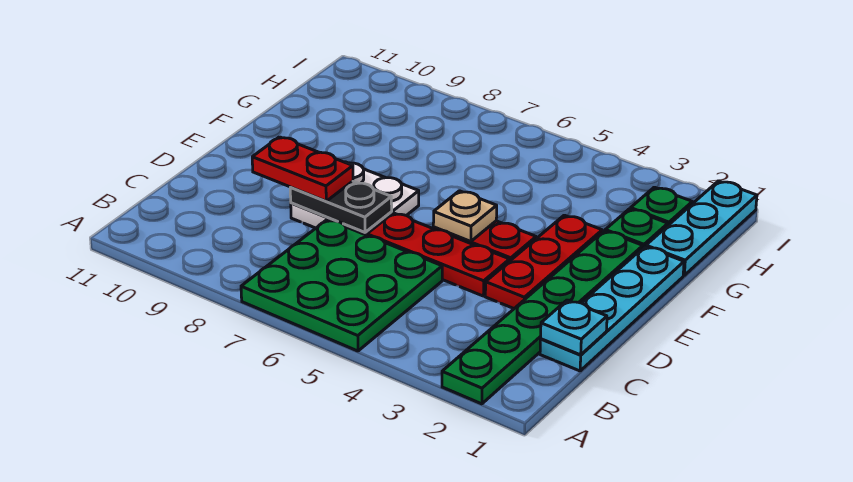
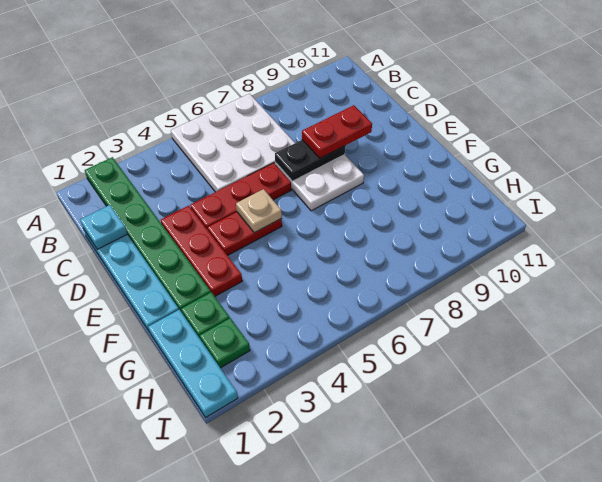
green plate A5:C7 level 1 -> white plate A5:C7 level 1

